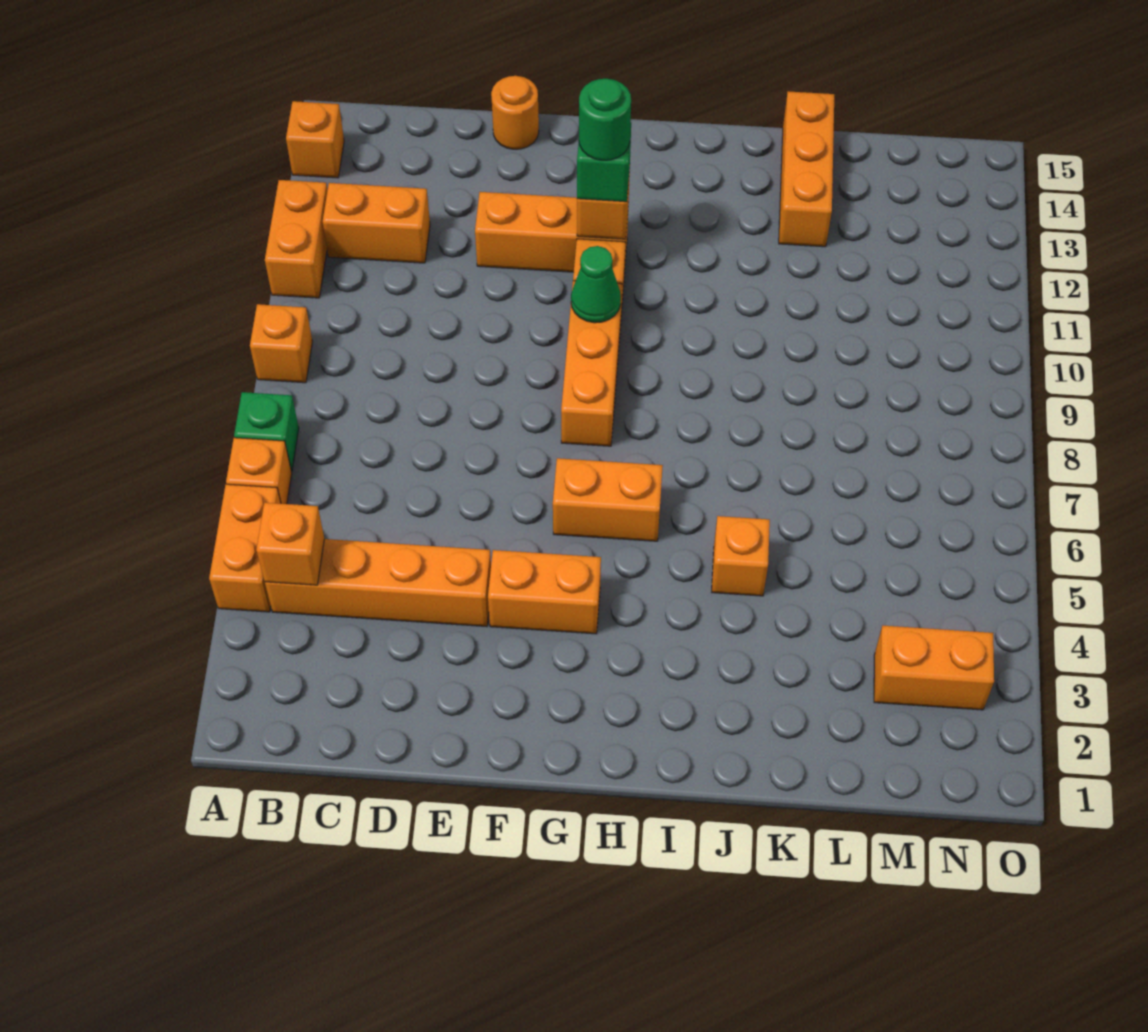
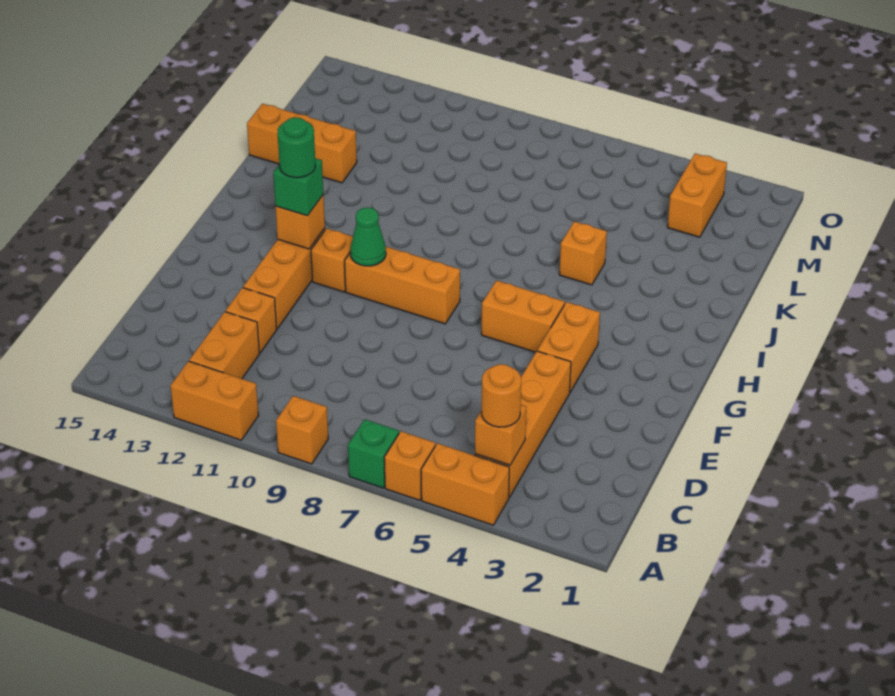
orange brick A14 level 1 -> orange brick D12 level 1
orange round brick E15 level 1 -> orange round brick B4 level 3
orange brick G6:H6 level 1 -> orange brick G5:G6 level 1

